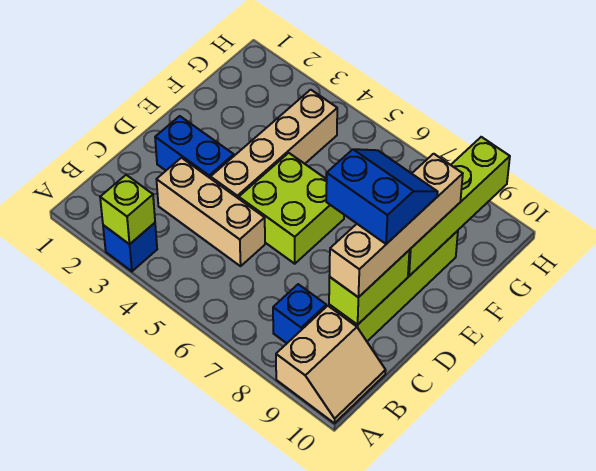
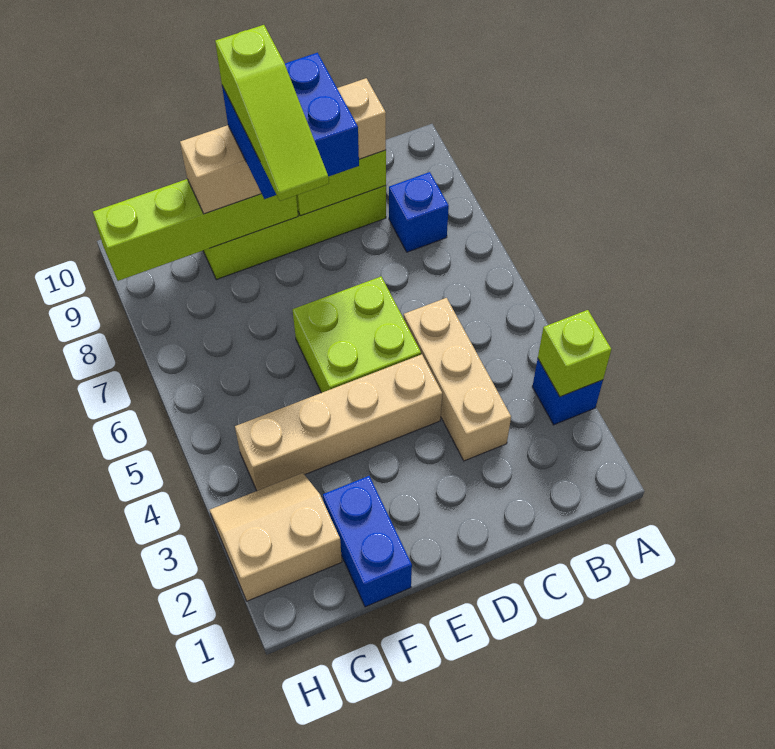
tan slope A9:B10 level 1 top 9 -> tan slope G2:H3 level 1 top 2
blue brick D2:D3 level 1 -> blue brick F1:F2 level 1
blue slope D8:E9 level 4 top D -> blue brick D8:E9 level 4
none -> lime slope E7:E9 level 5 top 9

